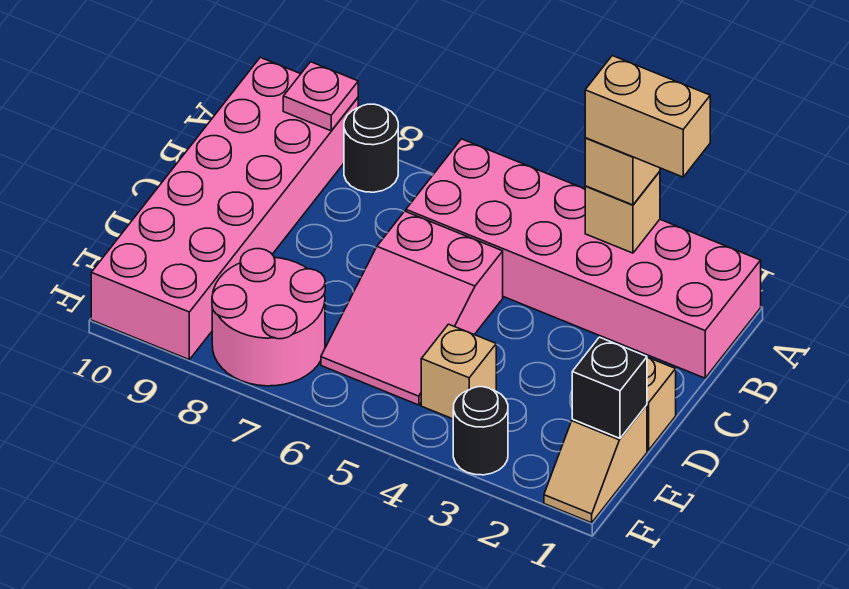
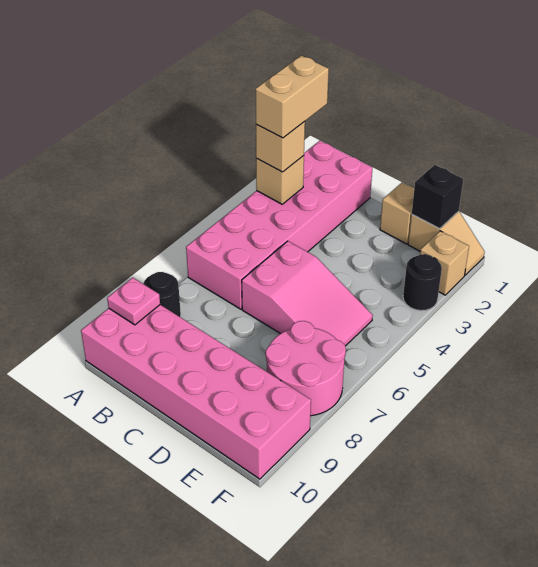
tan brick E4 level 1 -> tan brick F2 level 1

